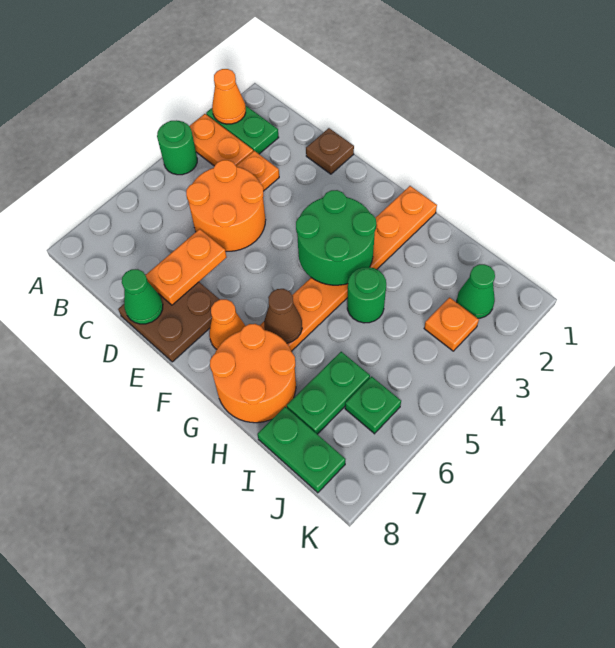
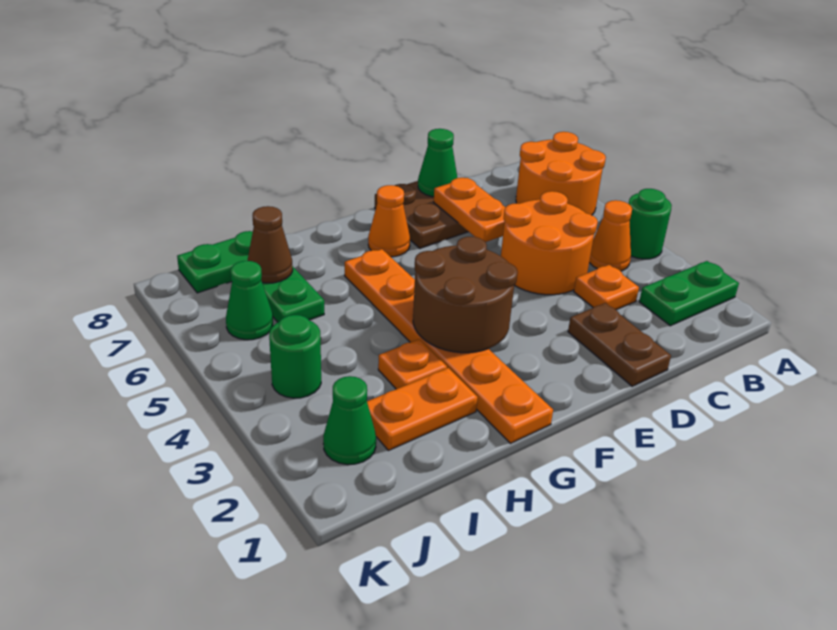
orange cone A2 level 2 -> orange cone B4 level 1
orange plate A3:B3 level 1 -> orange plate H2:I2 level 1
brown plate D1 level 1 -> brown plate D1:D2 level 1
green round brick F3:G4 level 2 -> brown round brick F3:G4 level 2
brown cone G6 level 2 -> brown cone I7 level 2
orange round brick G7:H8 level 1 -> orange round brick A6:B7 level 1
green round brick H4 level 1 -> green round brick J4 level 1
orange plate J3 level 1 -> orange plate H3 level 1
green plate J6 level 1 -> green cone J6 level 1

